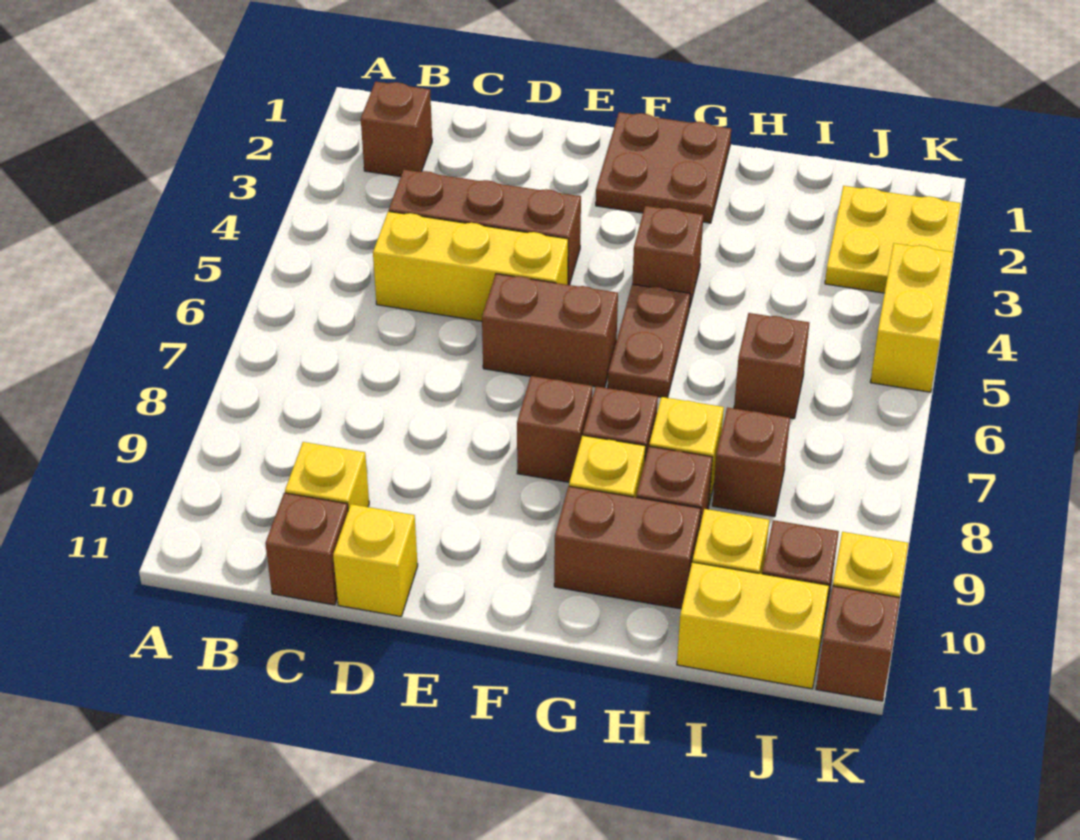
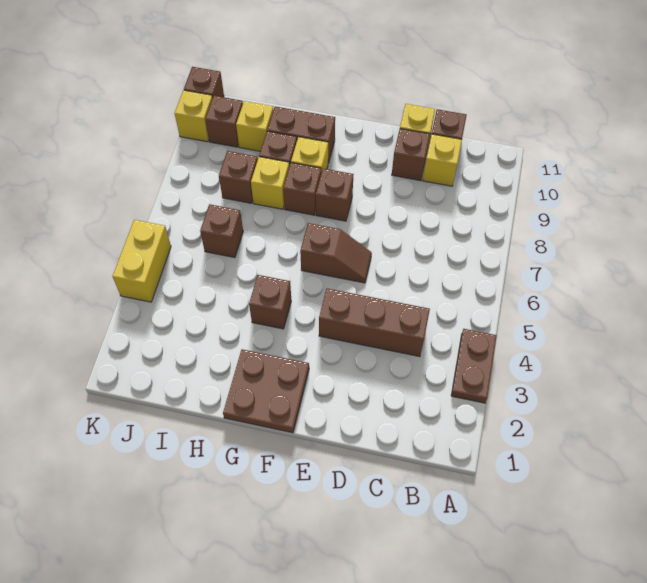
brown brick B2 level 1 -> brown brick D10 level 1
yellow brick C5:E5 level 1 -> none
brown brick E6:F6 level 1 -> brown slope E6:F6 level 1 top F
brown plate G5:G6 level 1 -> brown plate A3:A4 level 1
yellow brick I11:J11 level 1 -> none
yellow plate J2:K3 level 1 -> none

